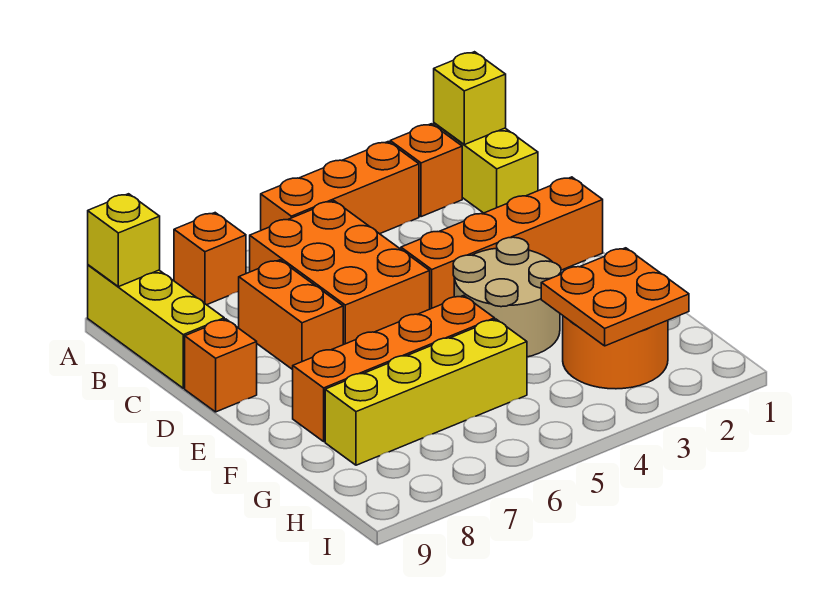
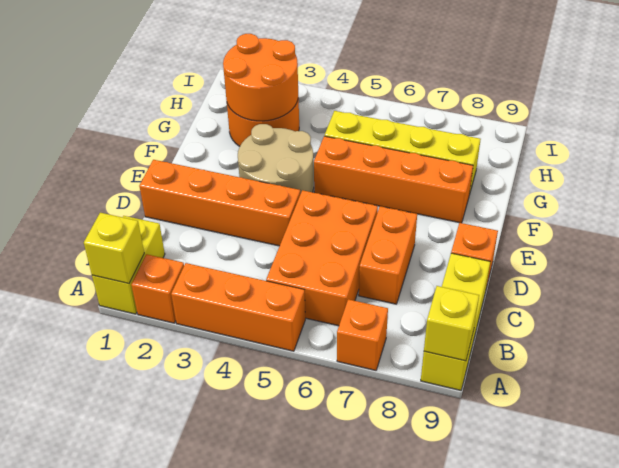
orange plate G2:H3 level 2 -> orange round brick G2:H3 level 2

